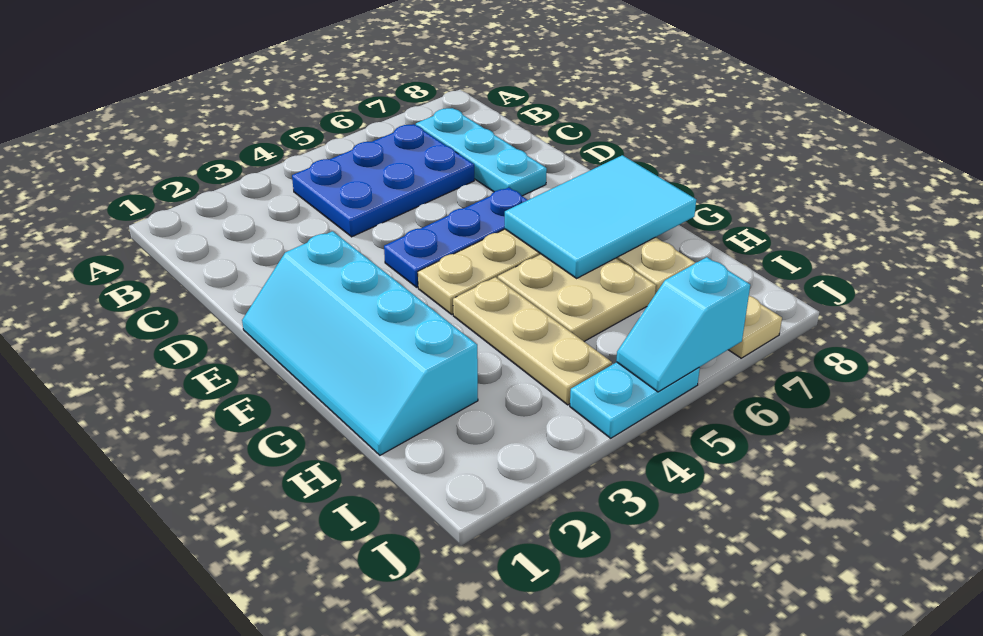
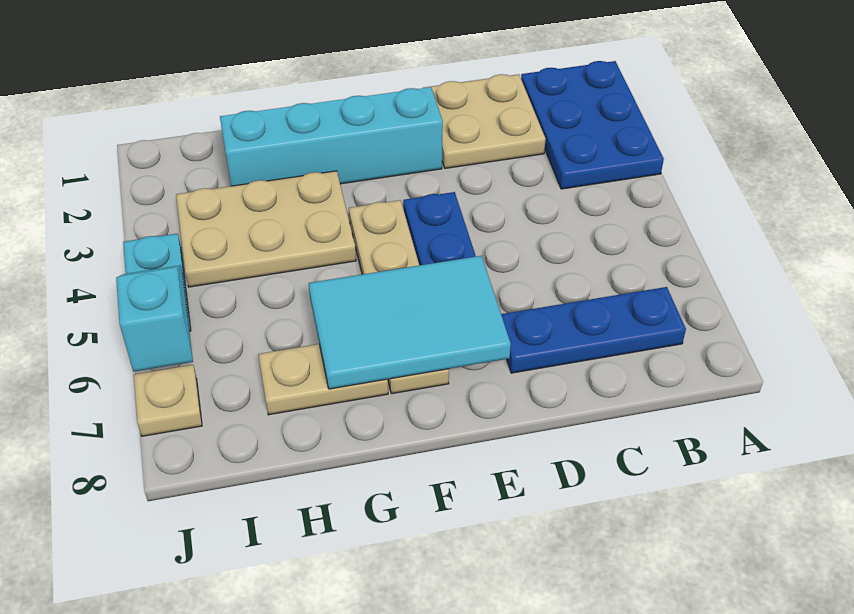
blue plate B4:C6 level 1 -> blue plate A1:B3 level 1
cyan plate B7:D7 level 1 -> blue plate B7:D7 level 1
cyan tile F6:G8 level 2 -> cyan tile E6:G7 level 2
tan plate G4:I4 level 1 -> tan plate G3:I4 level 1
tan plate G5:H6 level 1 -> tan plate C1:D2 level 1

